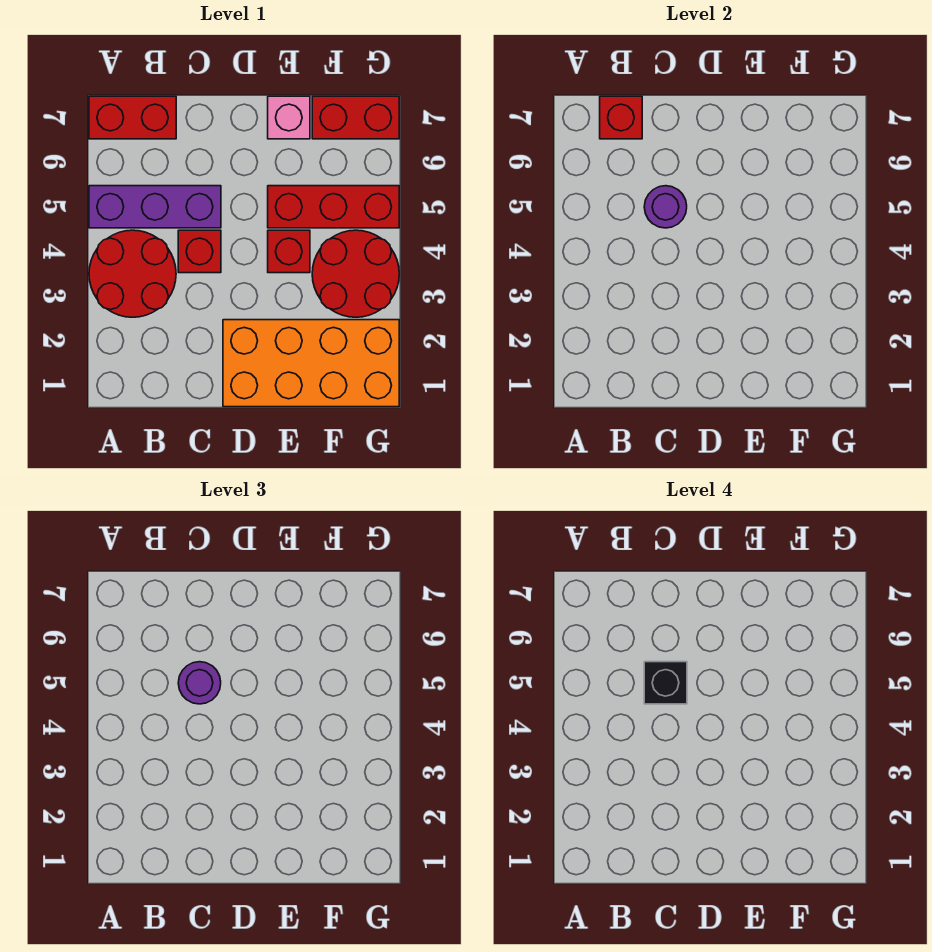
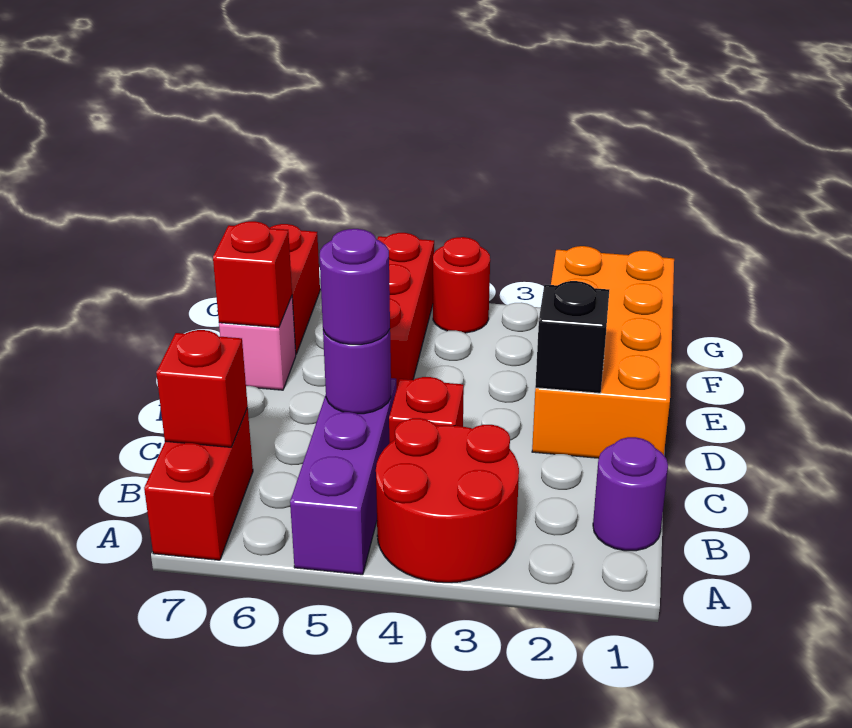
none -> purple round brick B1 level 1
black brick C5 level 4 -> black brick D2 level 2
red brick E4 level 1 -> red brick E7 level 2
red round brick F3:G4 level 1 -> red round brick G4 level 1

